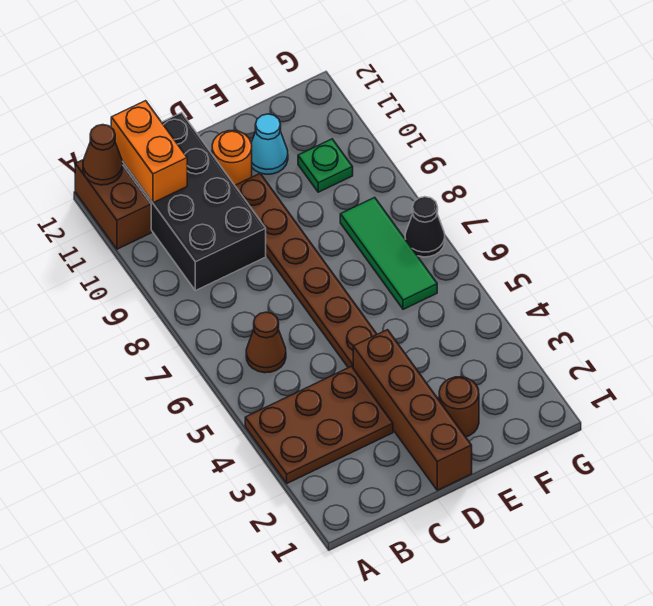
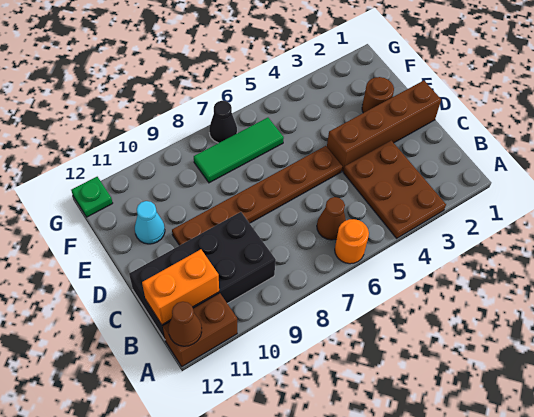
orange round brick D11 level 1 -> orange round brick A6 level 1
green plate F10 level 1 -> green plate G12 level 1

